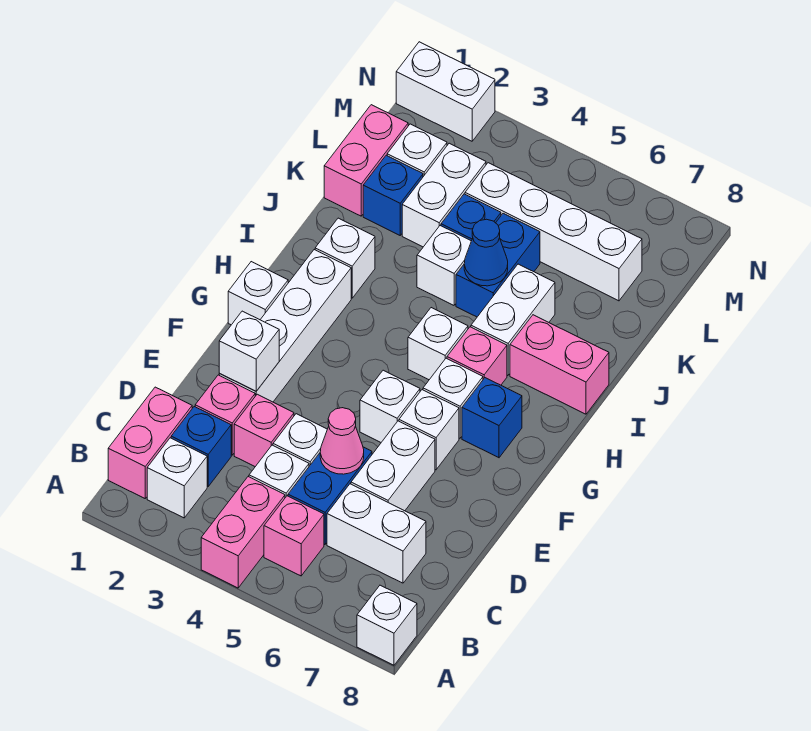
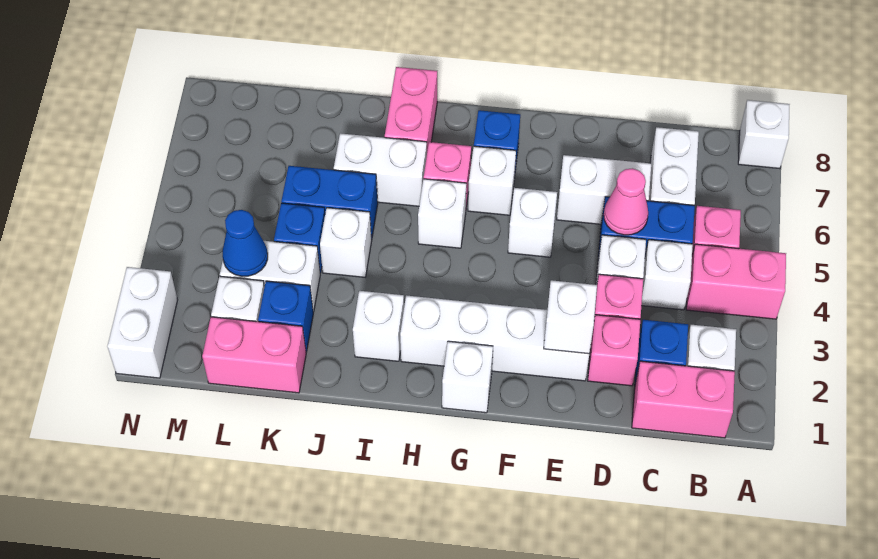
white brick F6 level 1 -> none
blue cone J5 level 2 -> blue cone L3 level 2
white brick L4:L7 level 1 -> none

